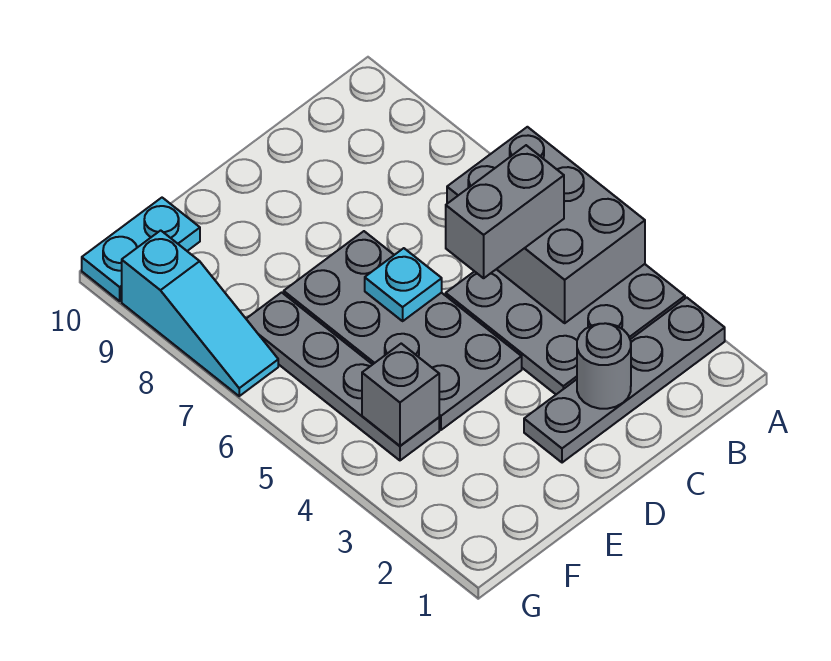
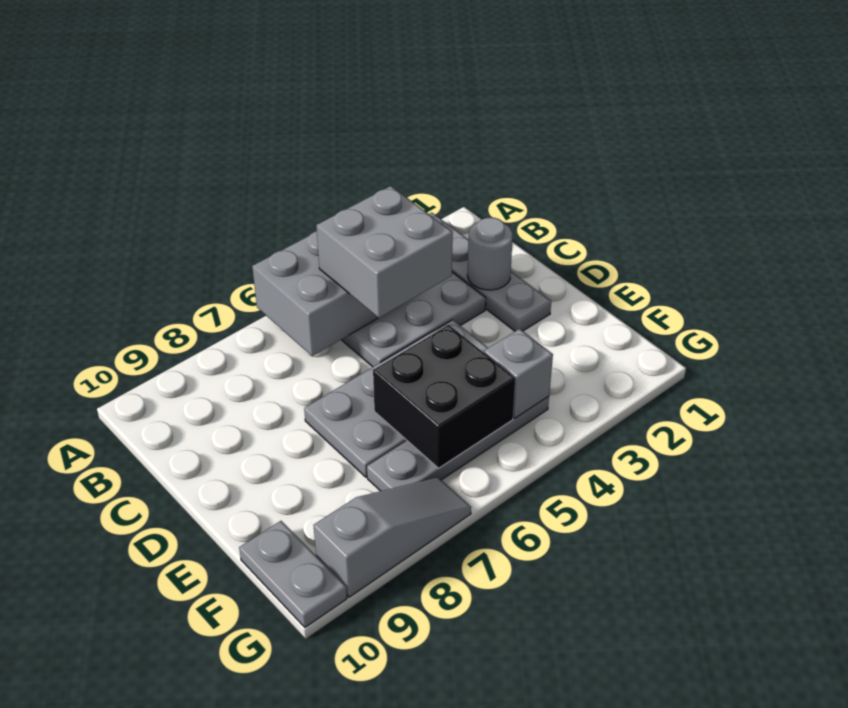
grey brick B5:C5 level 3 -> grey brick B4:C5 level 3
cyan plate D6 level 2 -> none
none -> black brick E5:F6 level 2
cyan plate F10:G10 level 1 -> grey plate F10:G10 level 1
cyan slope G7:G9 level 1 top 9 -> grey slope G7:G9 level 1 top 9

